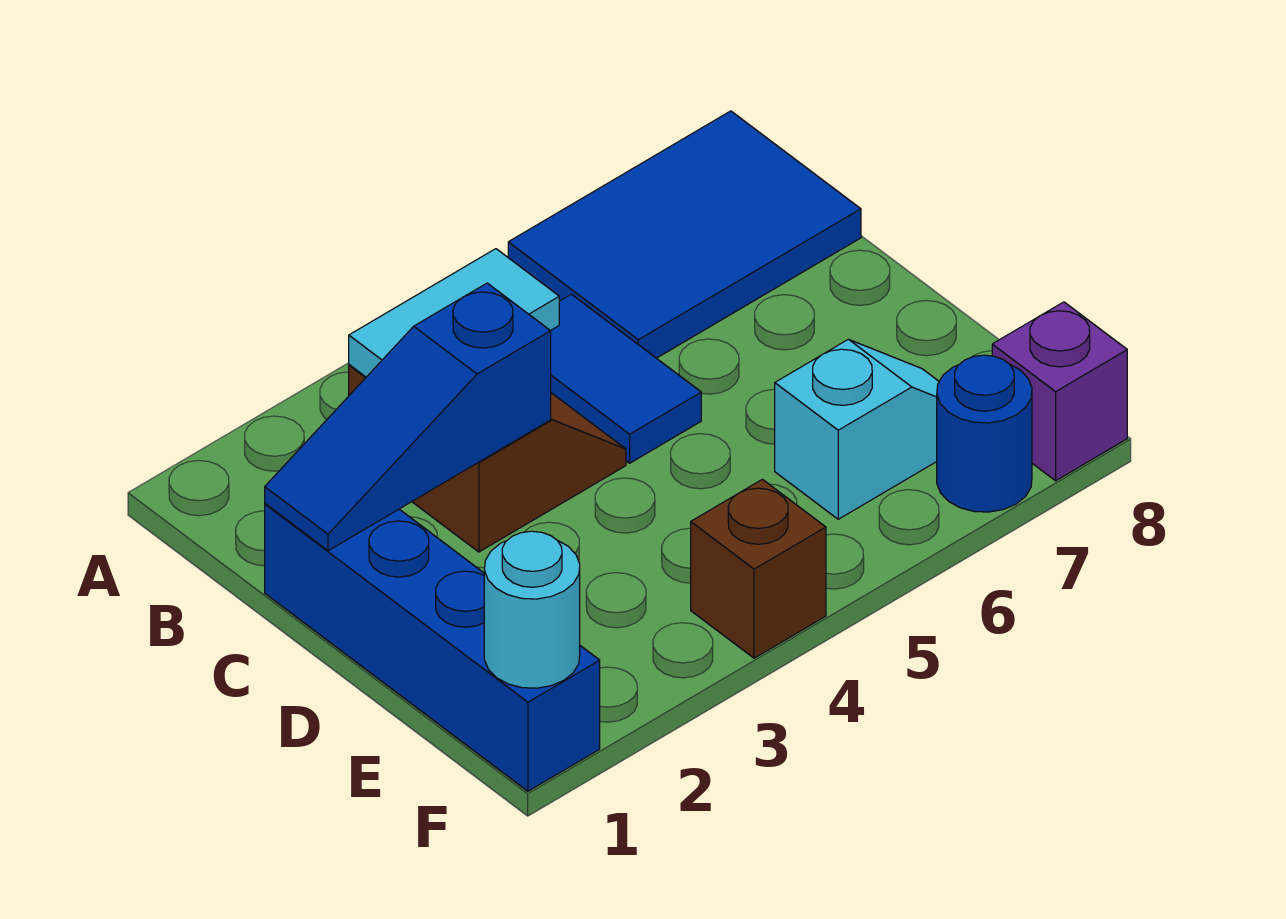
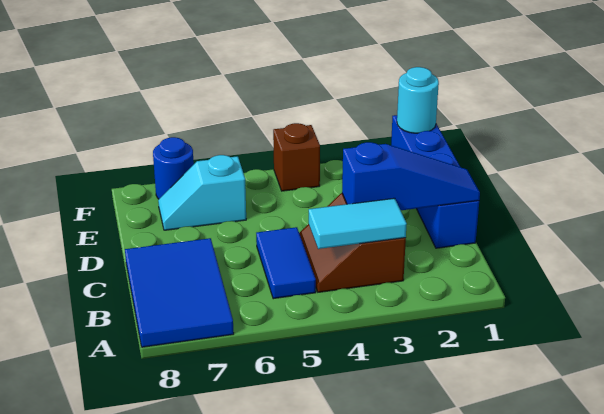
blue tile A6:B8 level 1 -> blue tile A7:C8 level 1
purple brick F8 level 1 -> none

